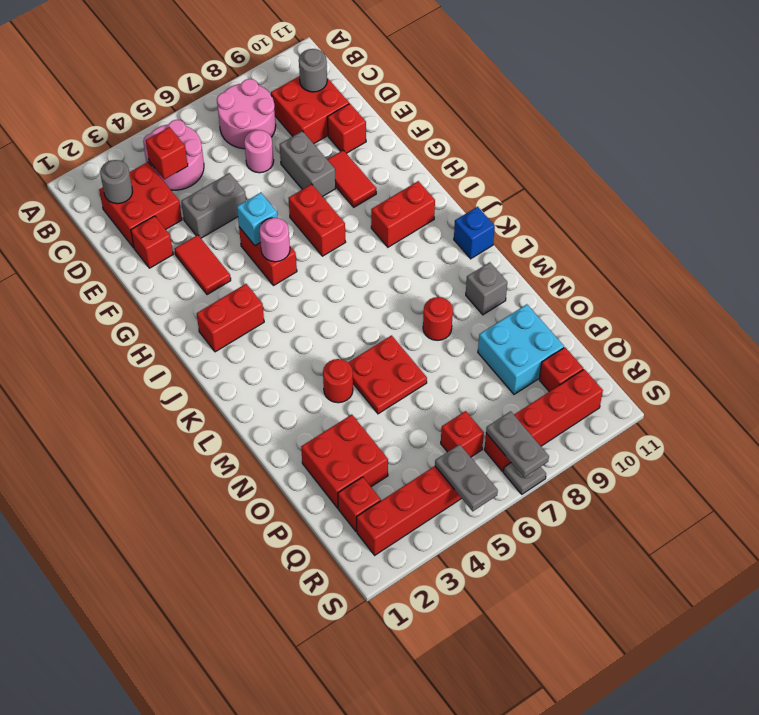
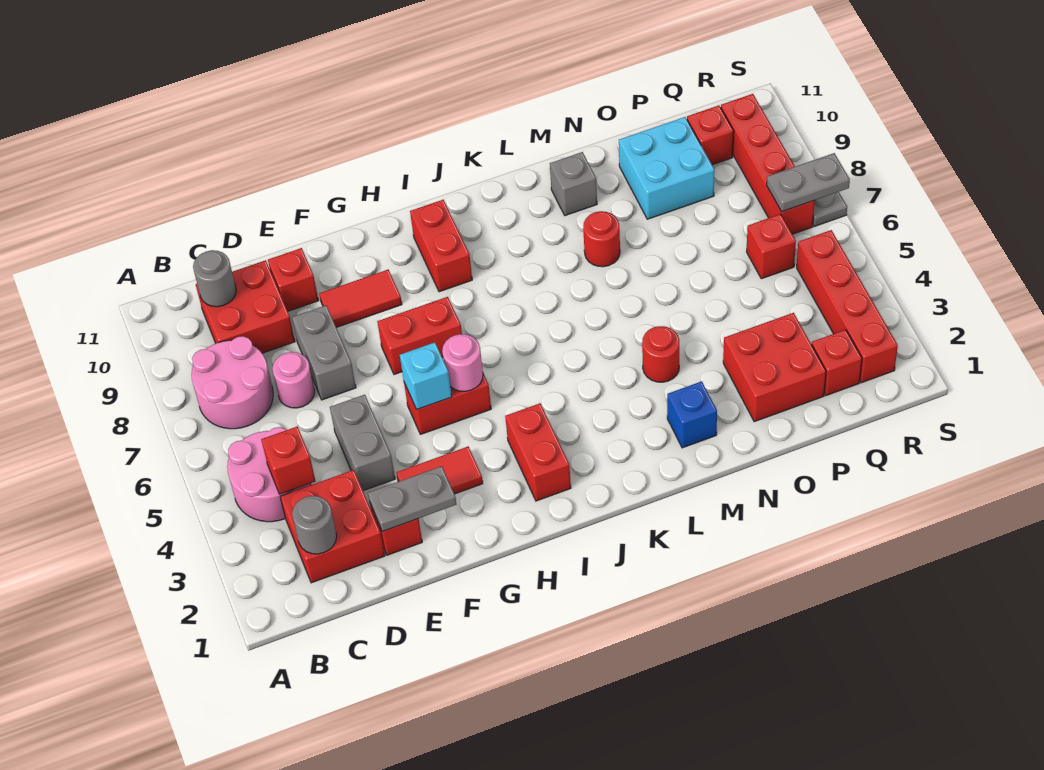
grey brick E8:F8 level 1 -> grey brick E7:E8 level 1
blue brick K11 level 1 -> blue brick M2 level 1
red plate M5:N6 level 1 -> none
grey plate R5:S5 level 2 -> grey plate E2:F2 level 2

